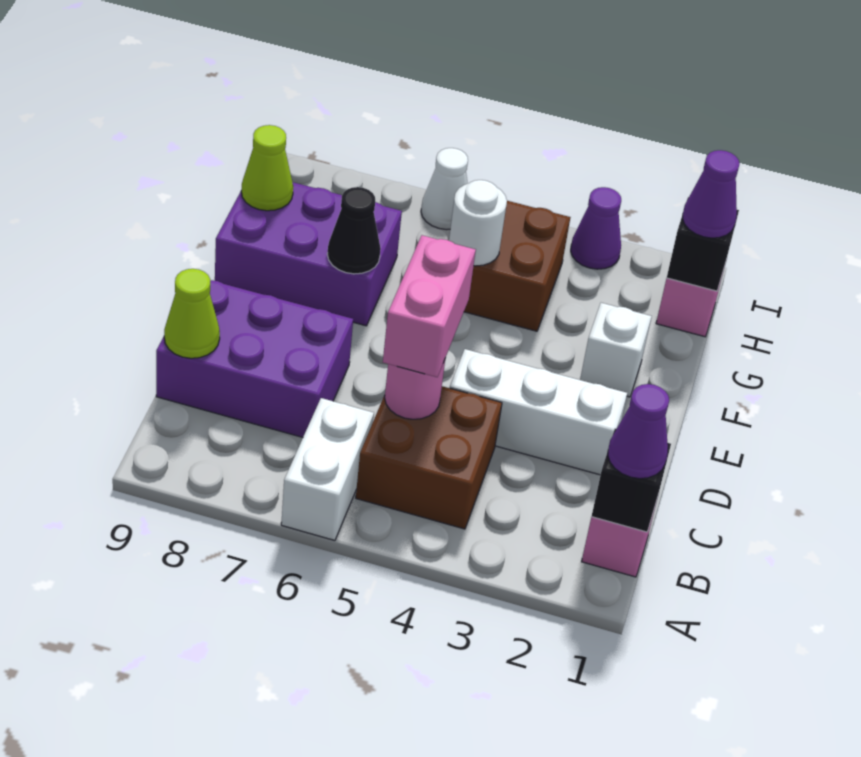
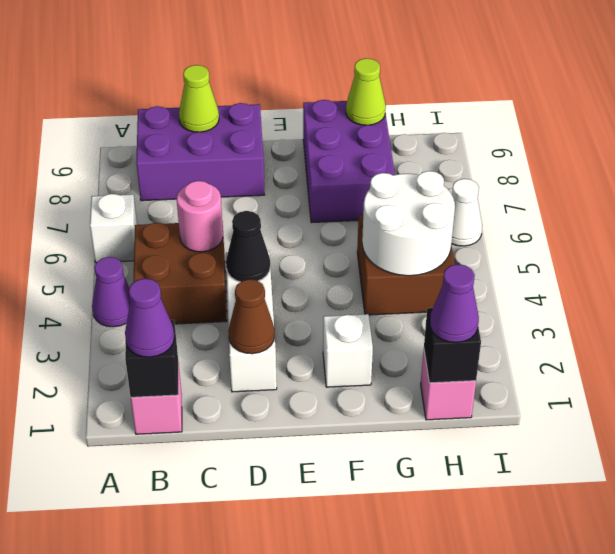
white brick A6:B6 level 1 -> white brick A6 level 1
pink brick C5:D5 level 3 -> none
purple brick C7:D9 level 1 -> purple brick B8:D9 level 1
none -> brown cone D2 level 2
black cone F7 level 2 -> black cone D4 level 2
white round brick G5 level 2 -> white round brick G4:H5 level 2
purple cone I3 level 1 -> purple cone A4 level 1

